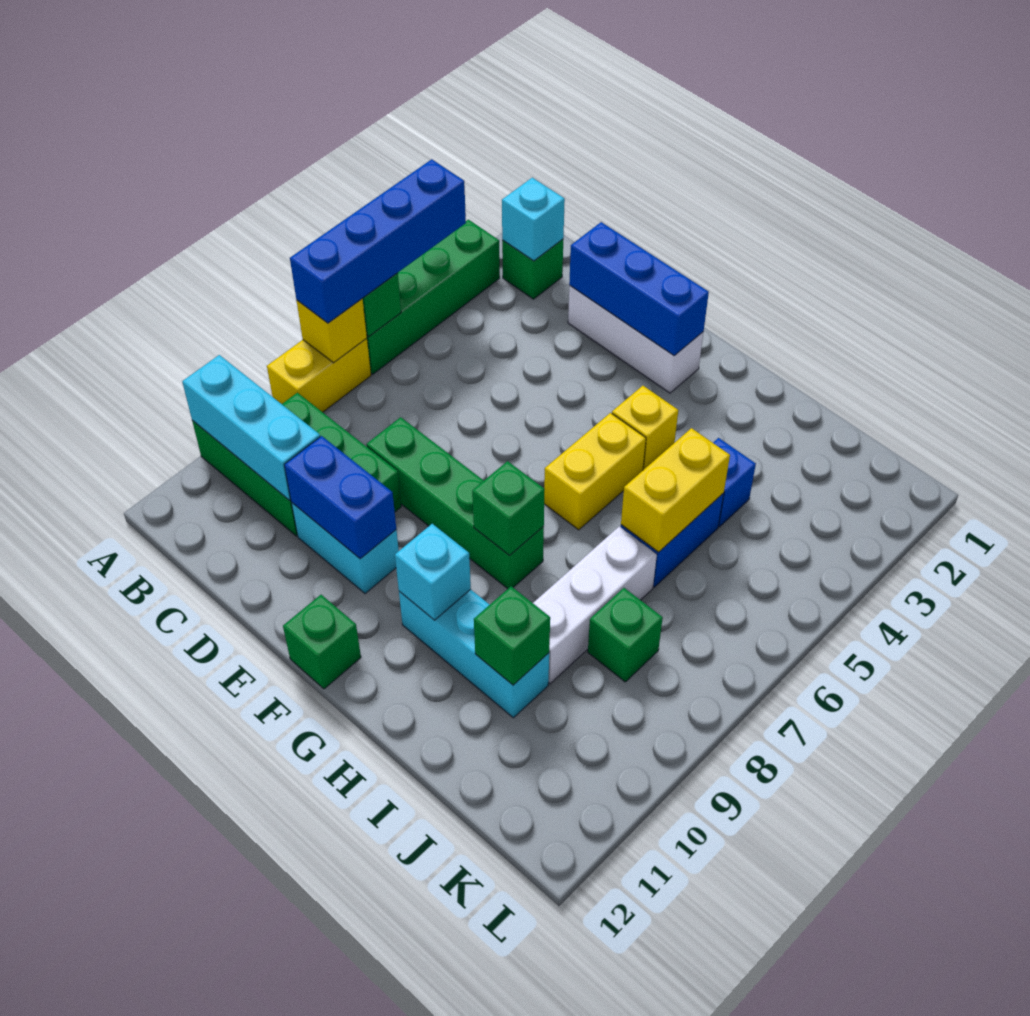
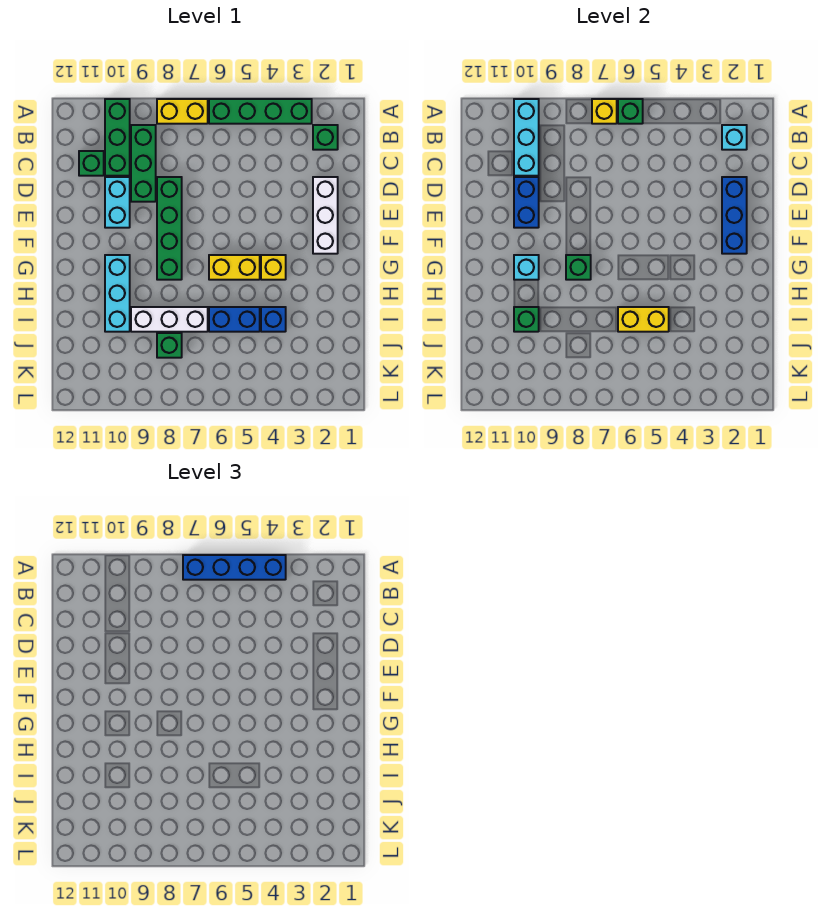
green brick F12 level 1 -> green brick C11 level 1

